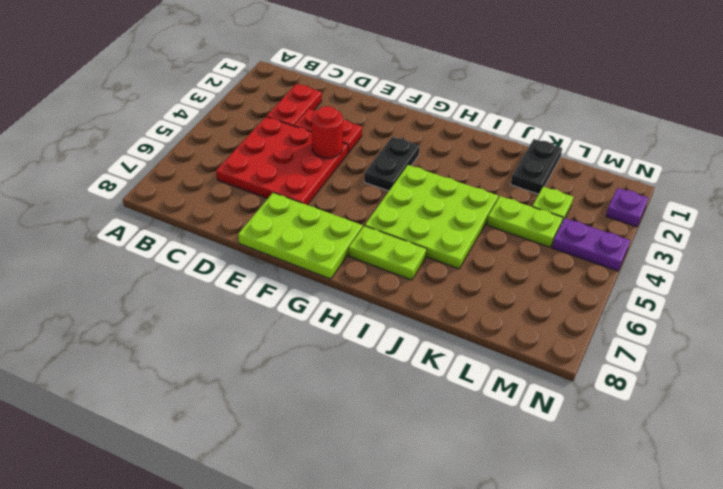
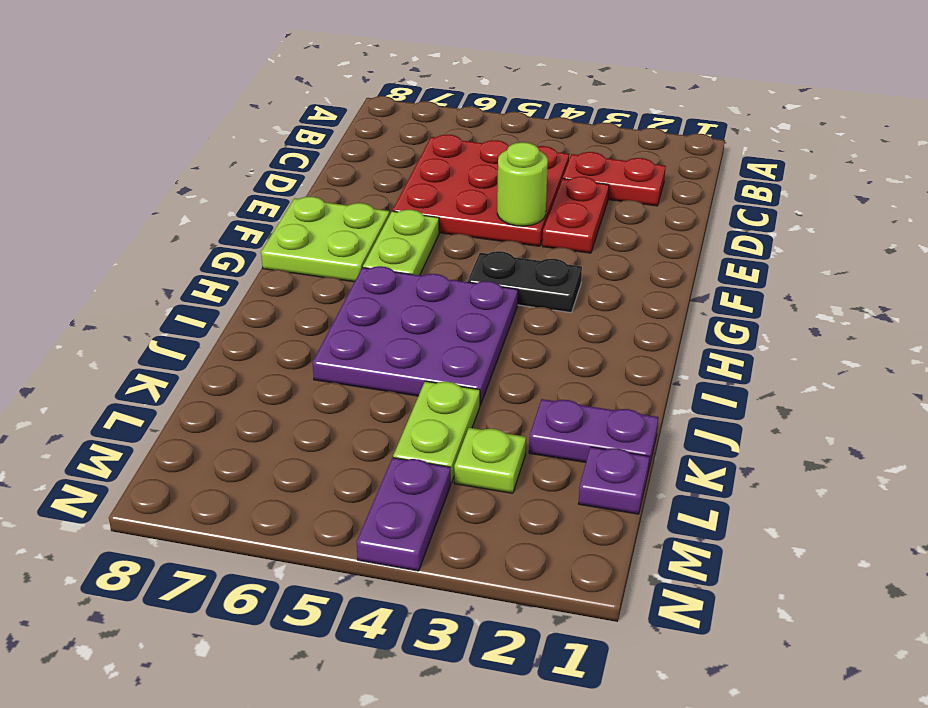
red round brick E4 level 2 -> lime round brick E4 level 2
lime plate E7:G8 level 1 -> lime plate F7:G8 level 1
lime plate H4:J6 level 1 -> purple plate H4:J6 level 1
lime plate H7:I7 level 1 -> lime plate F6:G6 level 1
black plate K1:K2 level 1 -> purple plate K1:K2 level 1
purple plate N2 level 1 -> purple plate L1 level 1

